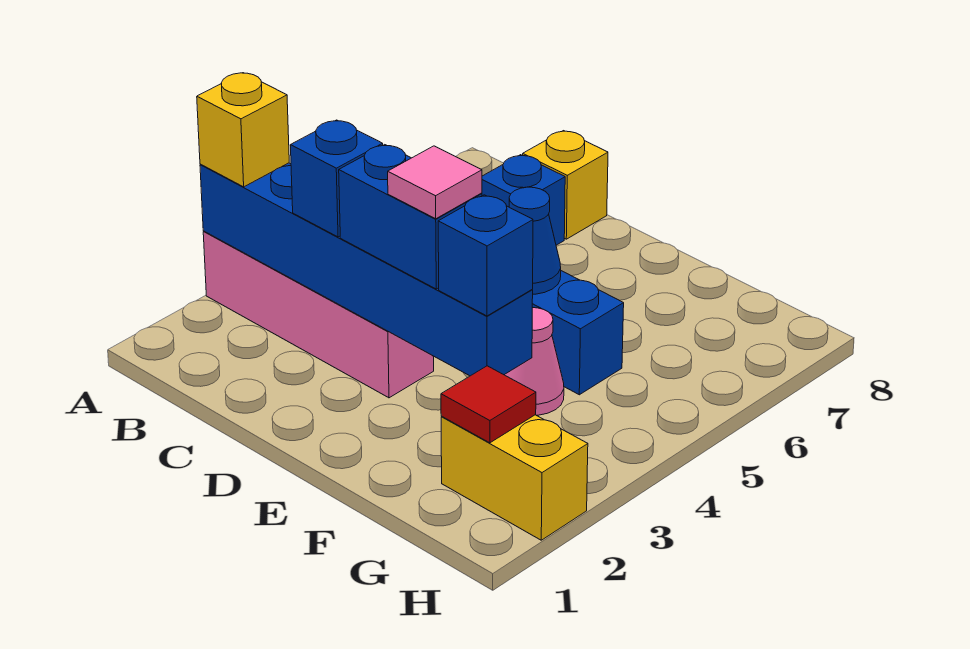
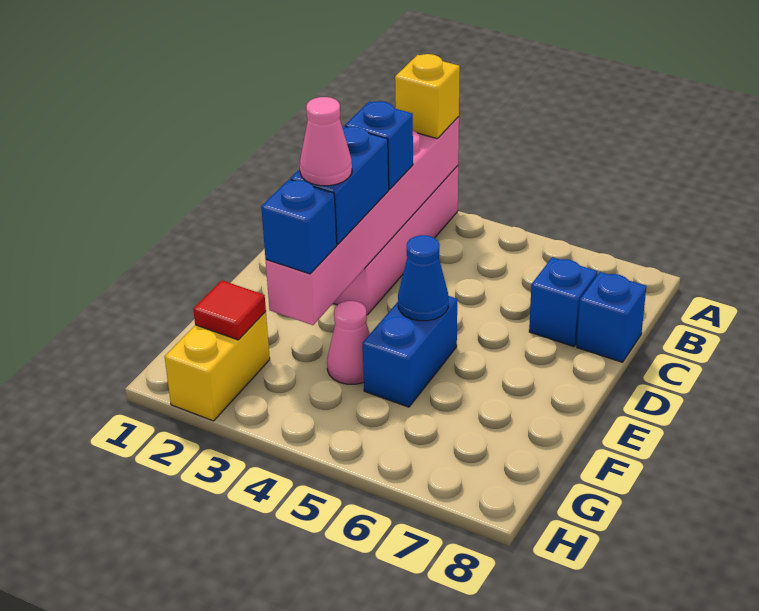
blue brick A3:F3 level 2 -> pink brick A3:F3 level 2
yellow brick C8 level 1 -> blue brick C8 level 1
pink tile E3 level 4 -> pink cone E3 level 4

